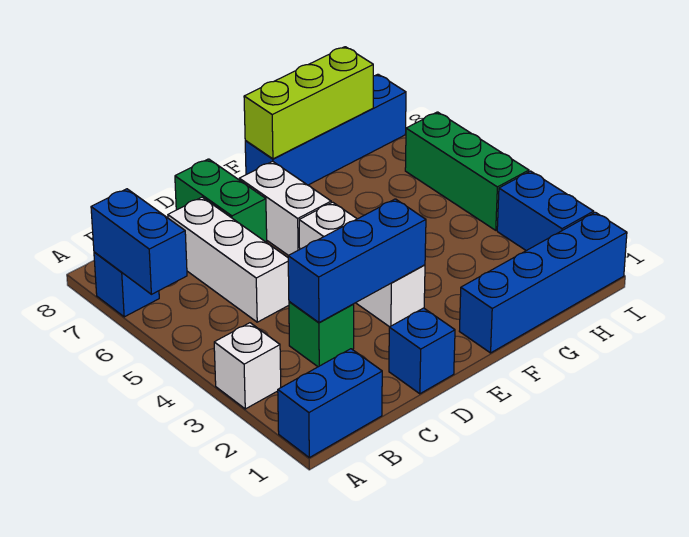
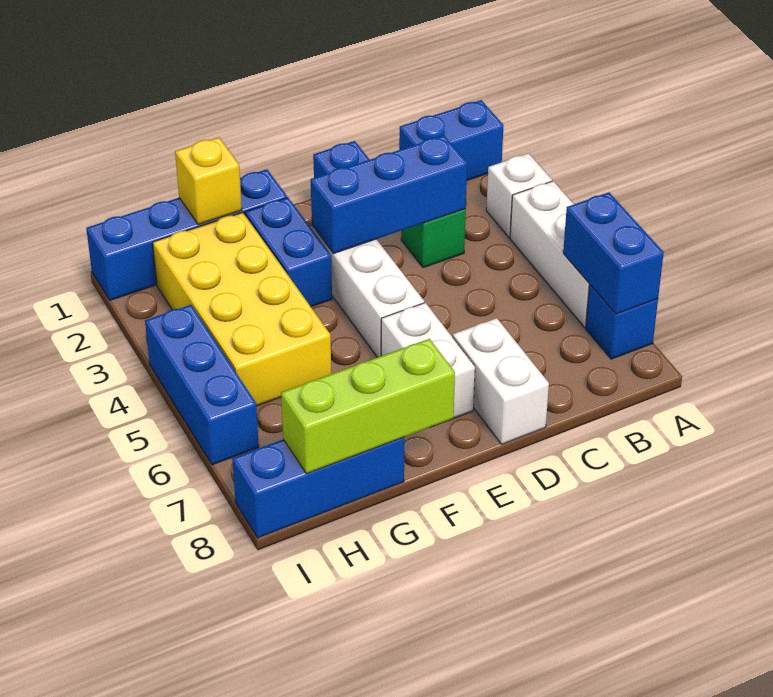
white brick C5:C7 level 1 -> white brick A4:A6 level 1
green brick D7:D8 level 1 -> white brick D7:D8 level 1
blue brick F8:I8 level 1 -> blue brick G8:I8 level 1
none -> yellow brick G1 level 2
none -> yellow brick G2:H5 level 1
blue brick I2:I3 level 1 -> blue brick F2:F3 level 1
green brick I4:I6 level 1 -> blue brick I4:I6 level 1

